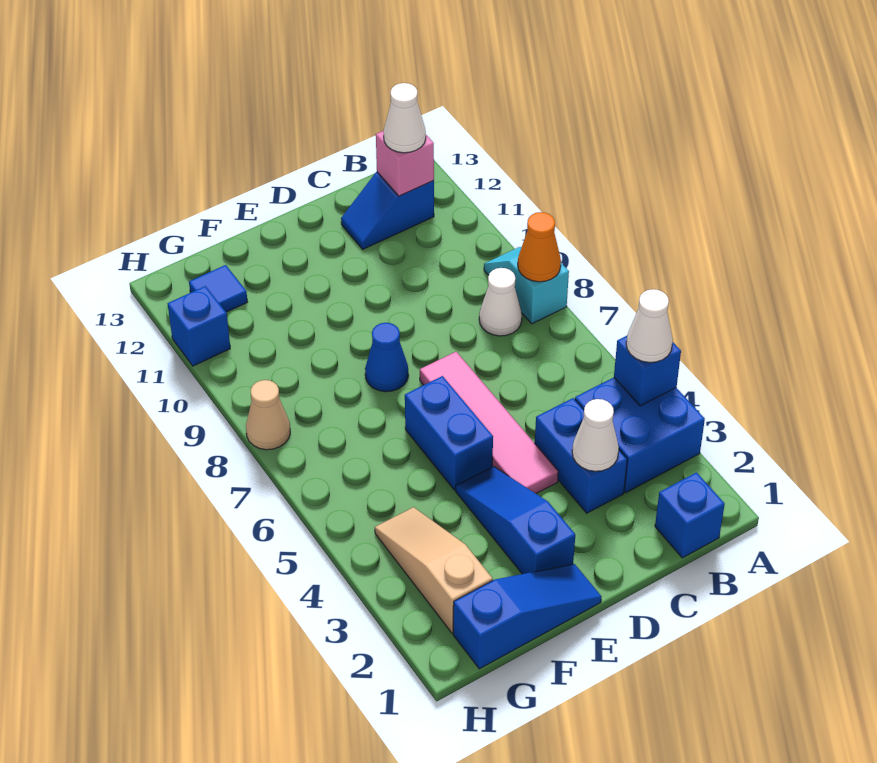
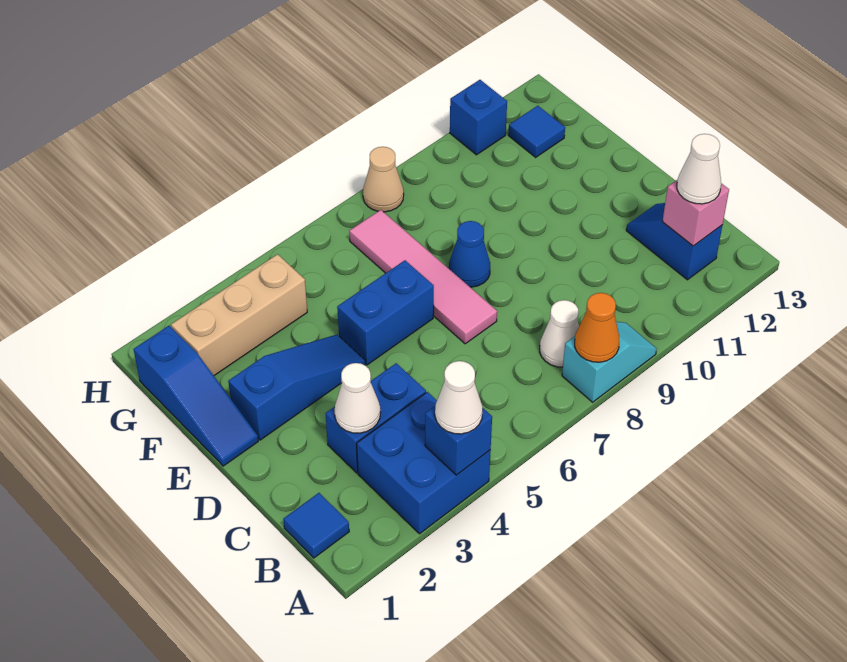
blue brick B1 level 1 -> blue tile B1 level 1
pink tile D4:D7 level 1 -> pink tile D7:G7 level 1
tan slope G2:G4 level 1 top 2 -> tan brick G2:G4 level 1

